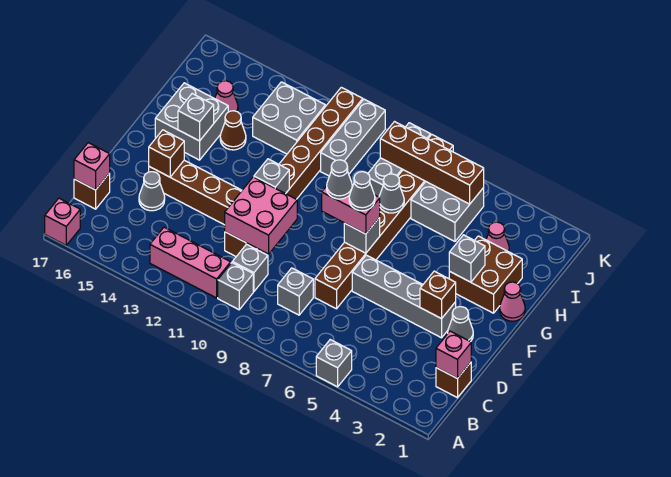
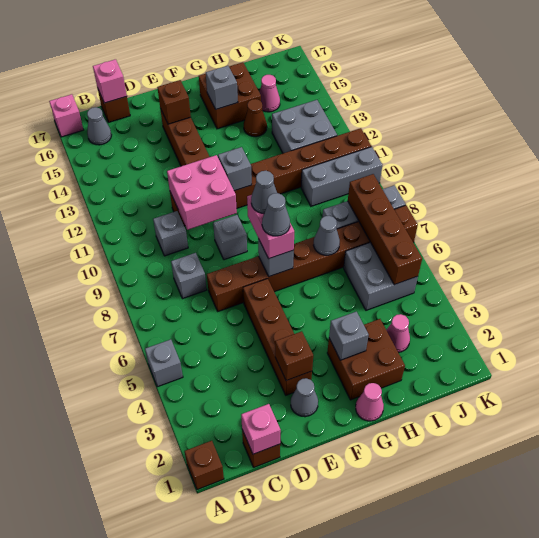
none -> brown brick A1 level 1
grey brick B10 level 1 -> grey brick E9 level 1
pink brick B11:B13 level 1 -> none
grey cone D15 level 1 -> grey cone B16 level 1
grey brick E3:E6 level 1 -> brown brick E3:E6 level 1
grey brick G15:H16 level 1 -> brown brick G15:H16 level 1

